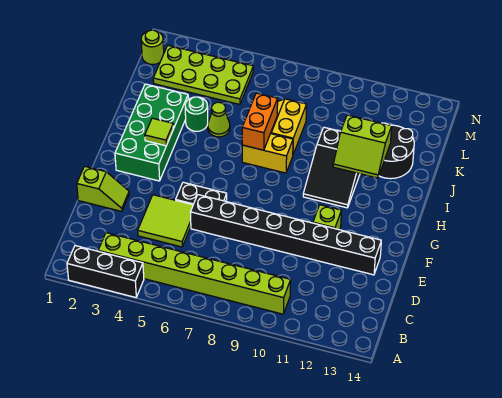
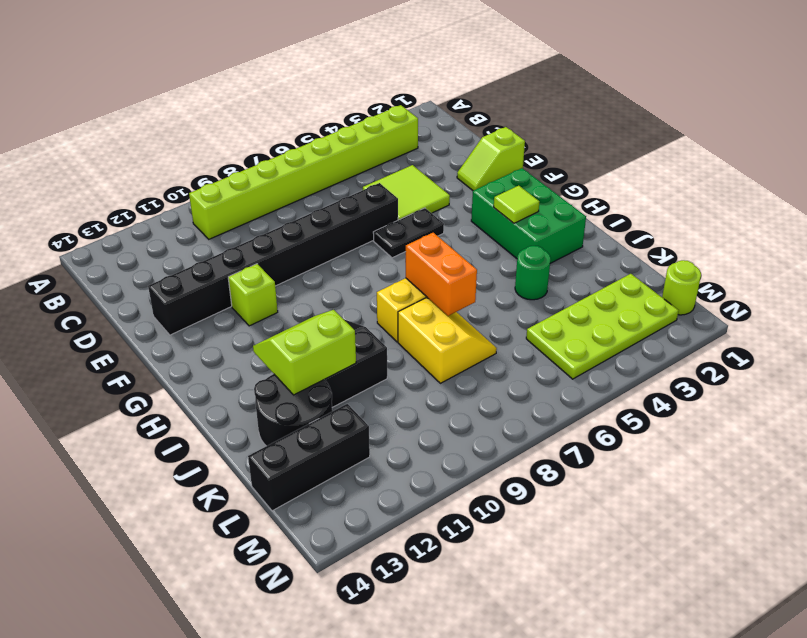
black brick A2:A4 level 1 -> black brick L12:L14 level 1
green brick G2:J3 level 1 -> green brick G2:I3 level 1
lime cone J5 level 1 -> none

